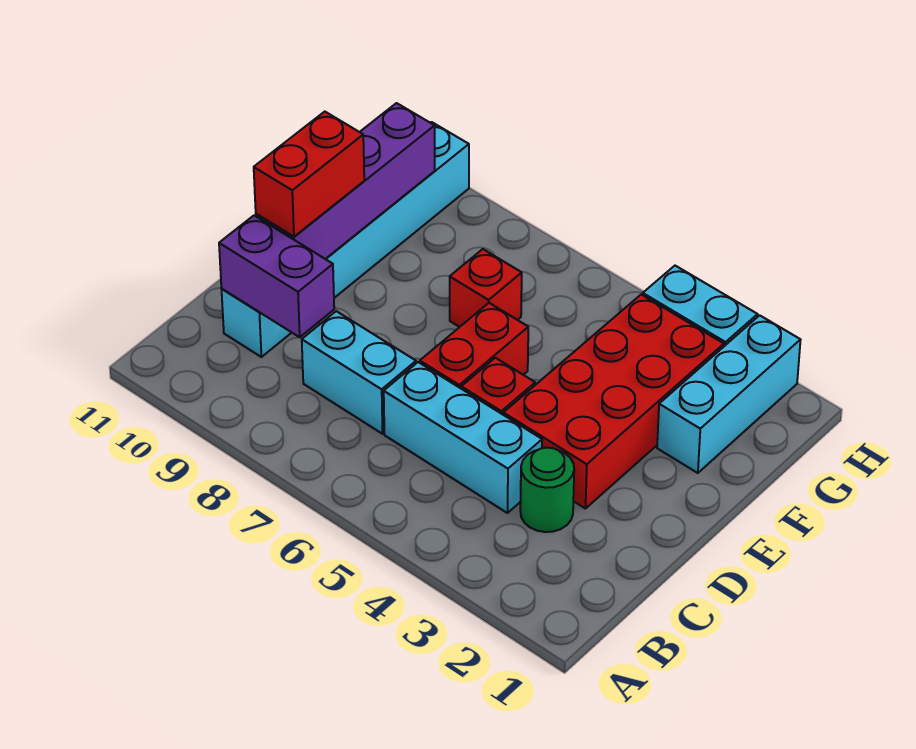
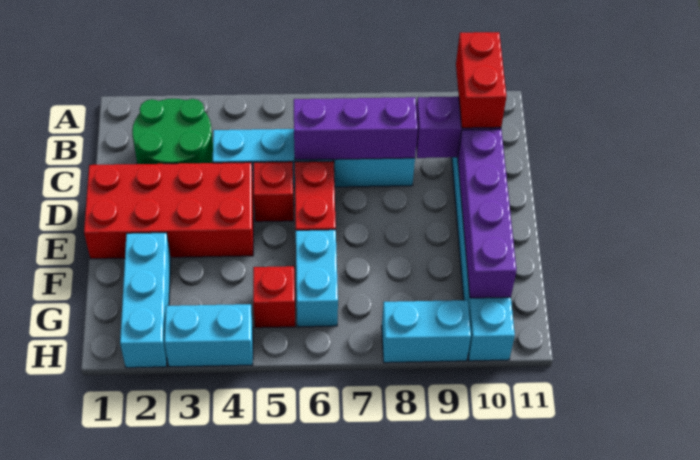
green round brick C3 level 1 -> green round brick B2:C3 level 1
none -> purple brick C6:C8 level 2
red brick D3:G4 level 1 -> red brick D1:E4 level 1
red brick D10:E10 level 3 -> red brick B10:C10 level 3
none -> cyan brick F6:G6 level 1
red brick F7 level 1 -> red brick G5 level 1
none -> cyan brick H8:H9 level 1

